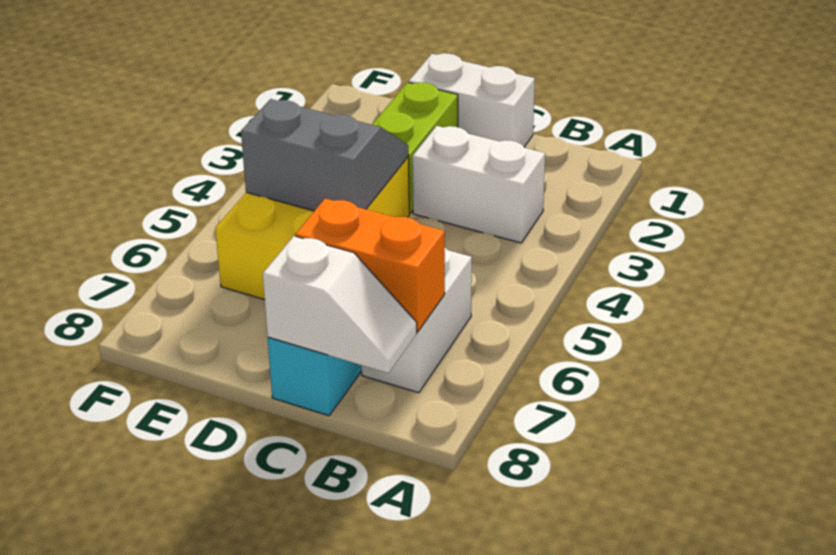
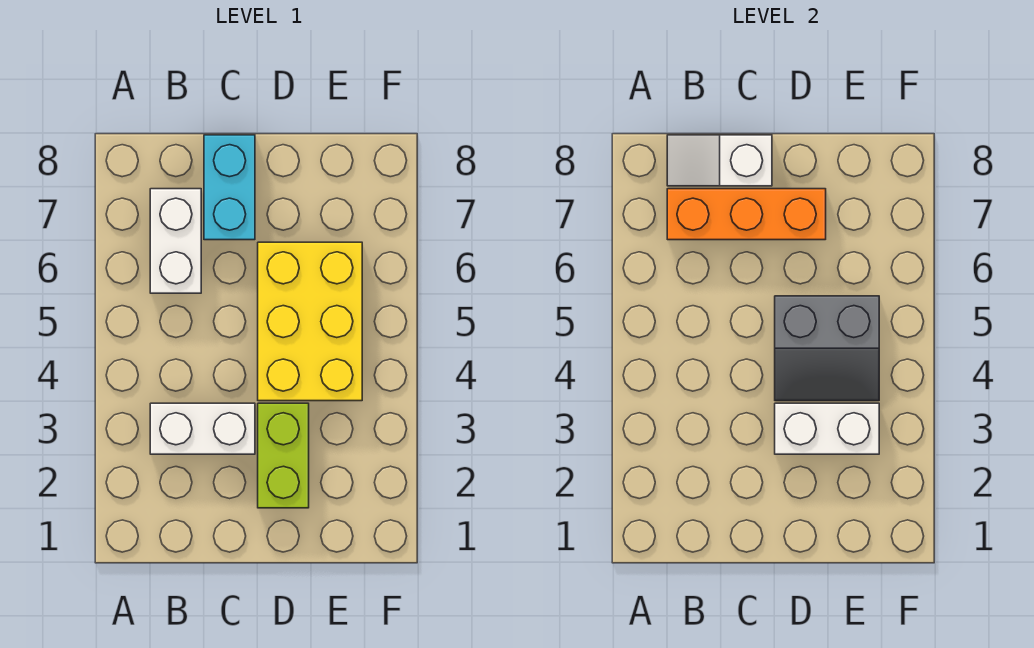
orange brick B7:C7 level 2 -> orange brick B7:D7 level 2
white brick C1:D1 level 1 -> white brick D3:E3 level 2

